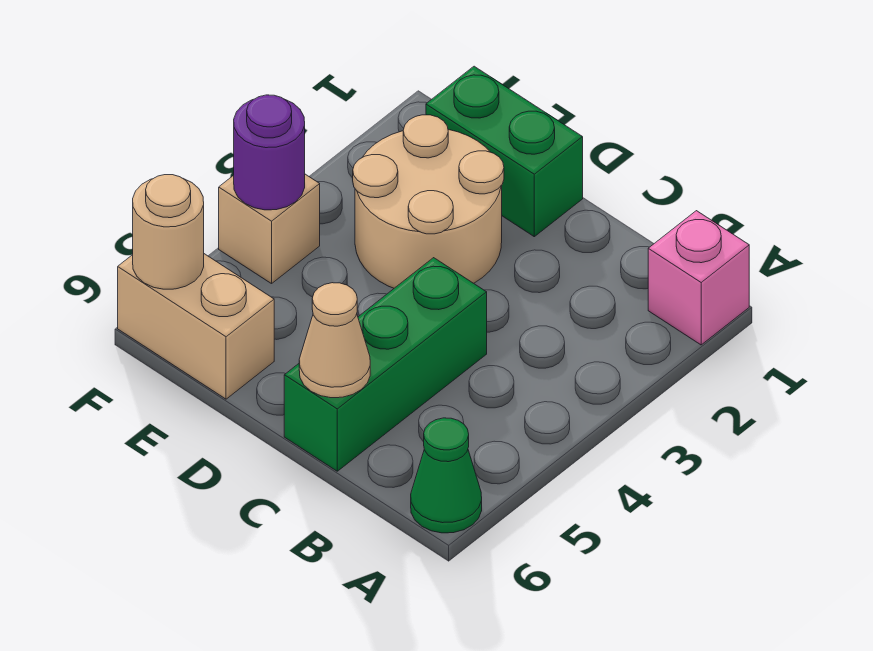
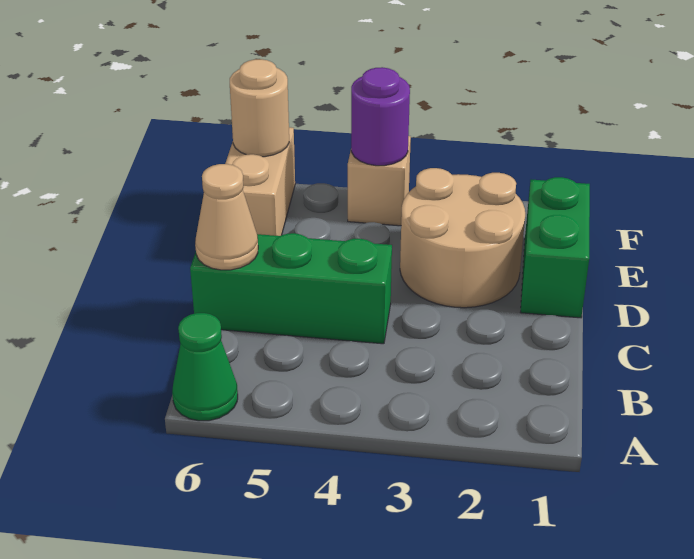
pink brick A1 level 1 -> none

